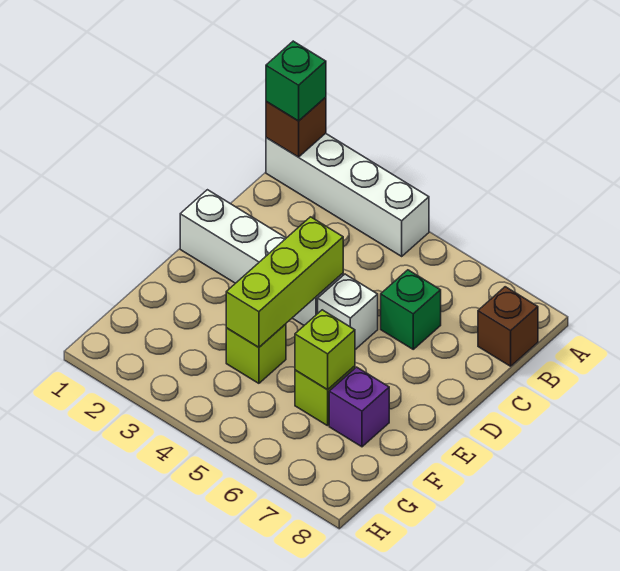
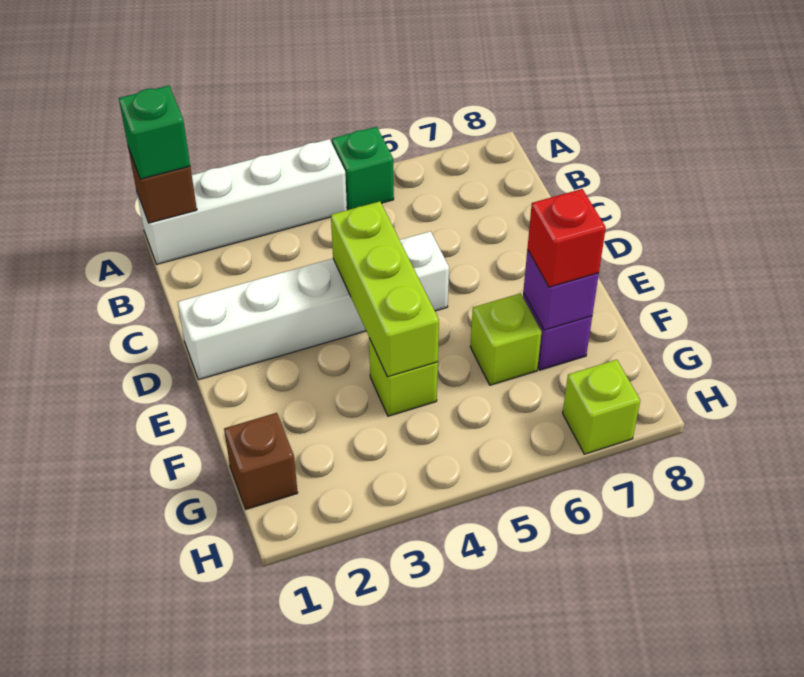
brown brick B8 level 1 -> brown brick G1 level 1
green brick C6 level 1 -> green brick A5 level 1
lime brick F6 level 2 -> lime brick H7 level 1
none -> purple brick F7 level 2
none -> red brick F7 level 3

